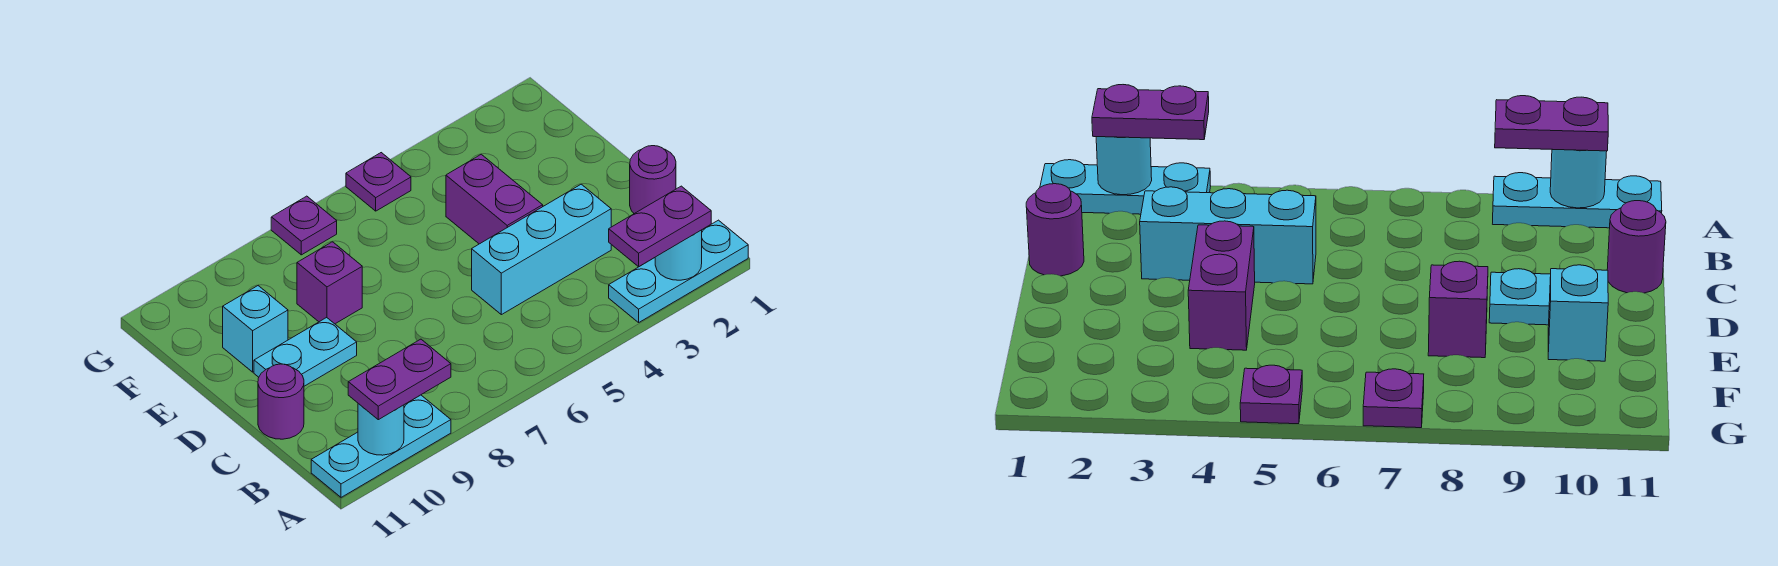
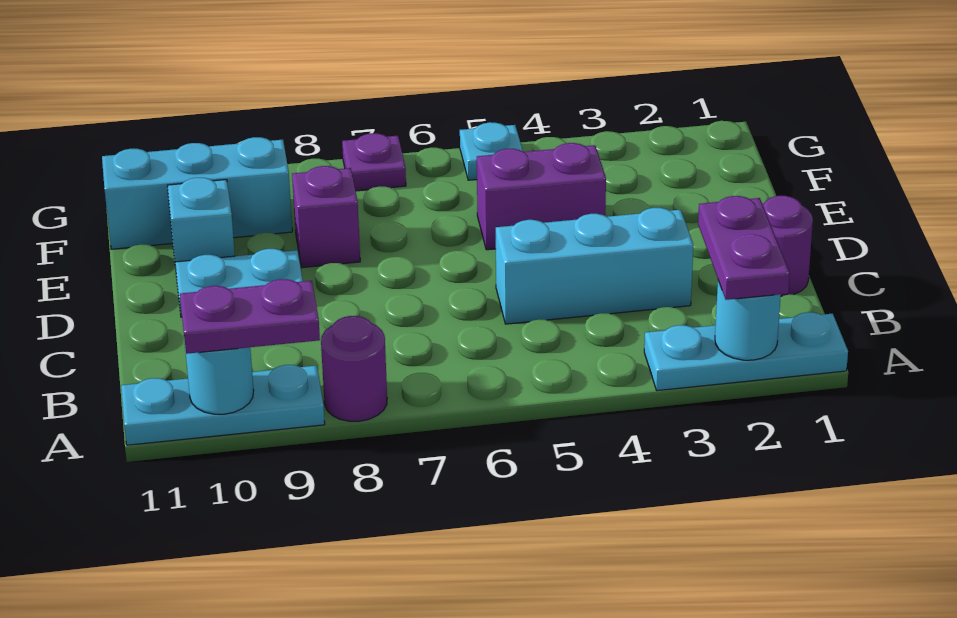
purple plate A2:A3 level 3 -> purple plate A2:B2 level 3
purple round brick C11 level 1 -> purple round brick A8 level 1
purple brick D4:E4 level 1 -> purple brick E4:E5 level 1
none -> cyan brick F9:F11 level 1
purple plate G5 level 1 -> cyan plate G5 level 1

